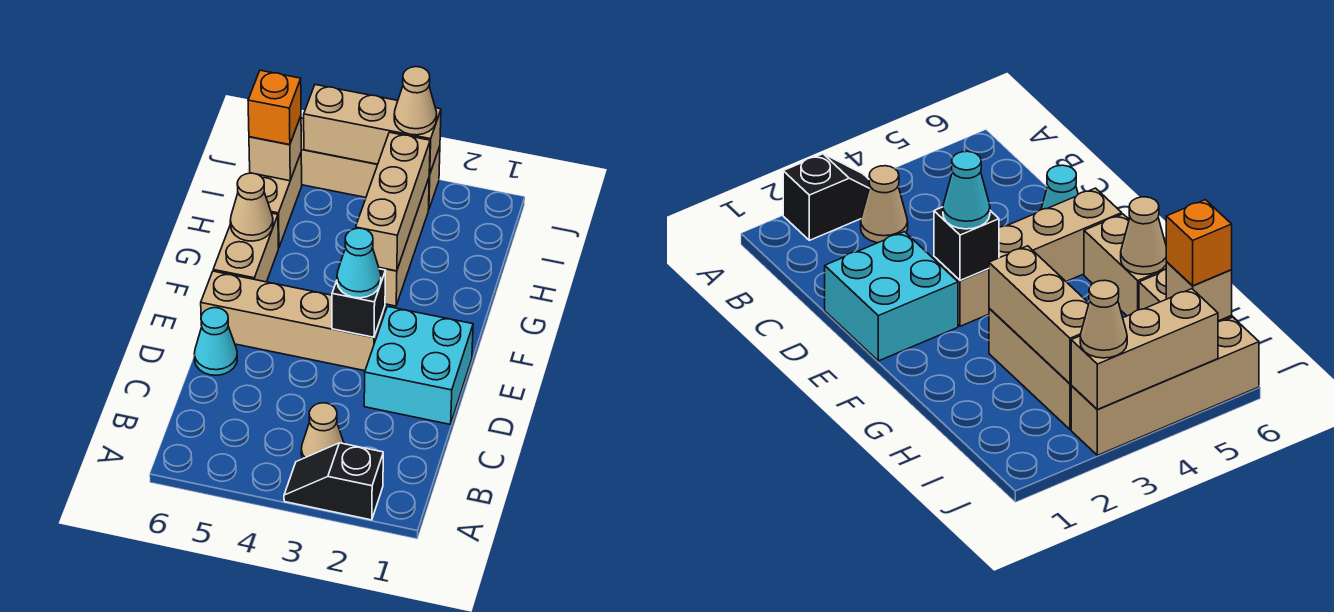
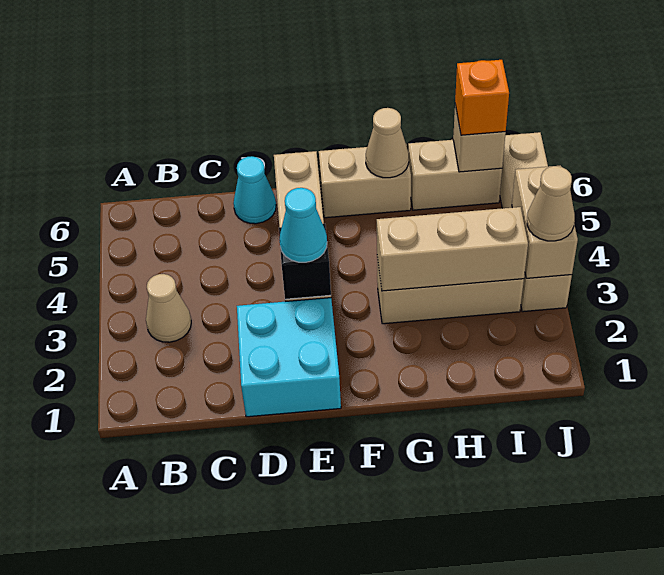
black slope A2:A3 level 1 top 2 -> none
tan brick J3:J5 level 2 -> tan brick J3:J4 level 2

